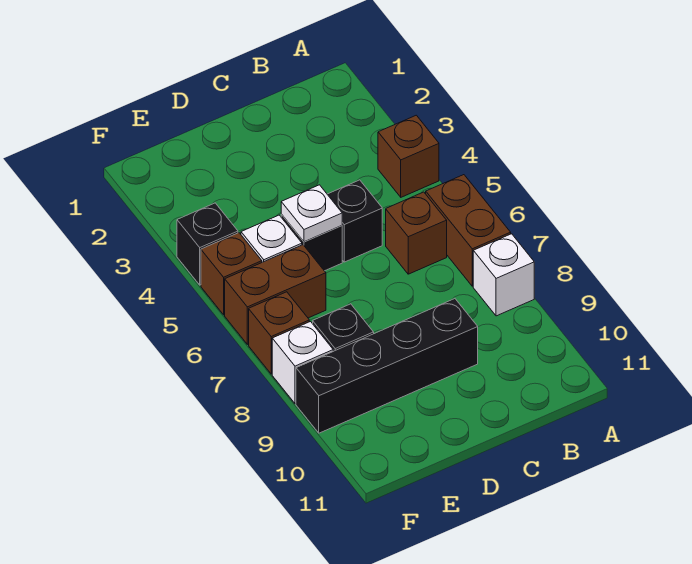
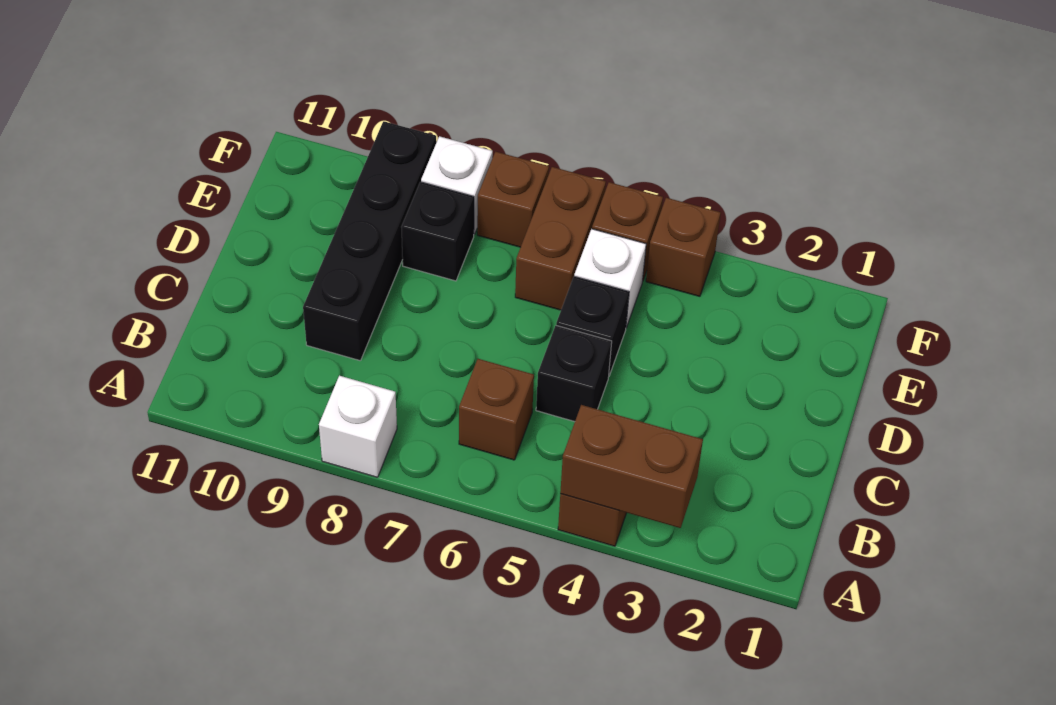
brown brick A6:A7 level 1 -> brown brick A3:A4 level 2
white plate D5 level 2 -> none
black brick F4 level 1 -> brown brick F4 level 1

